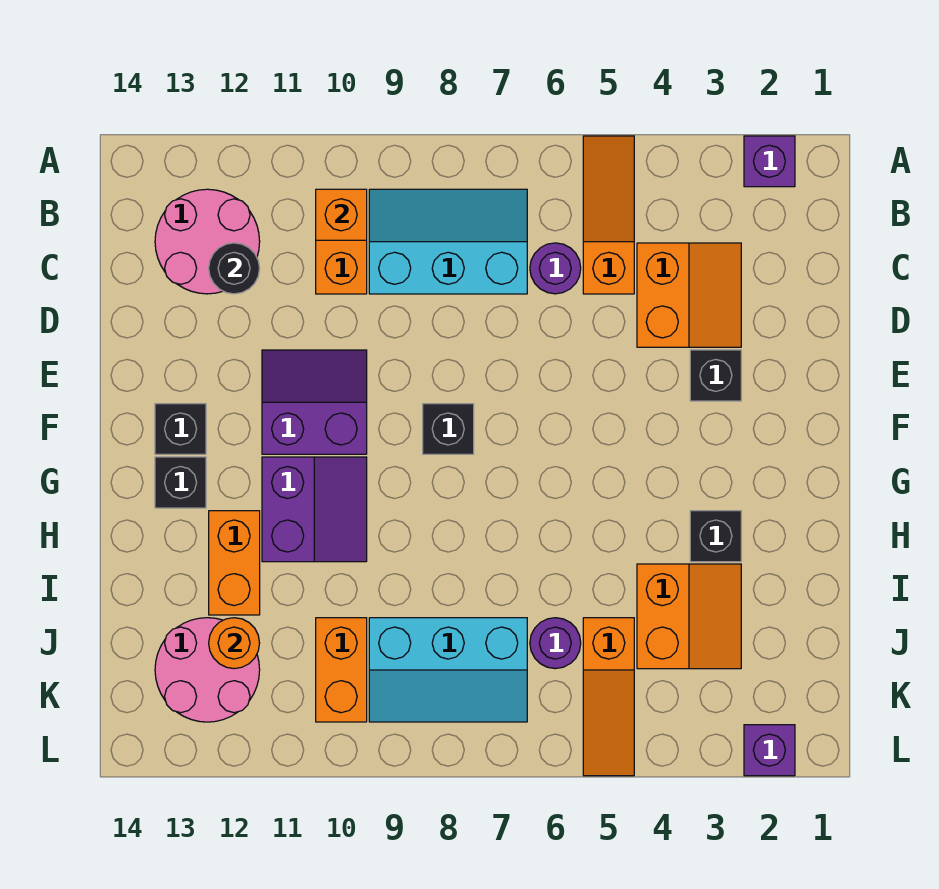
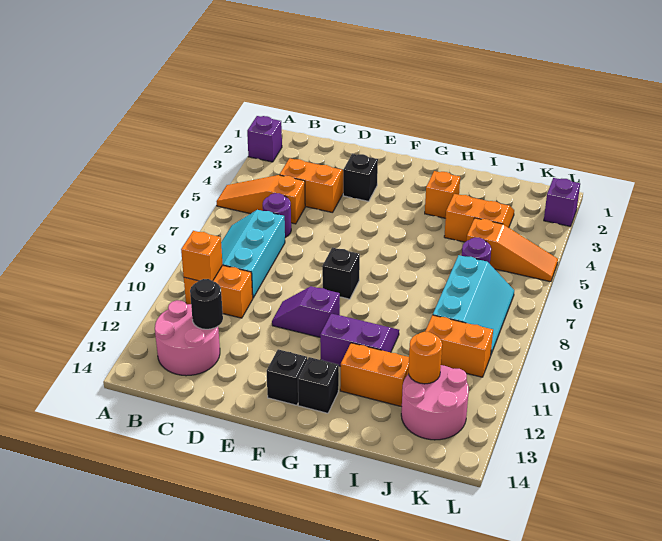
purple slope E10:F11 level 1 top F -> purple slope E10:F10 level 1 top F
black brick H3 level 1 -> orange brick H3 level 1

